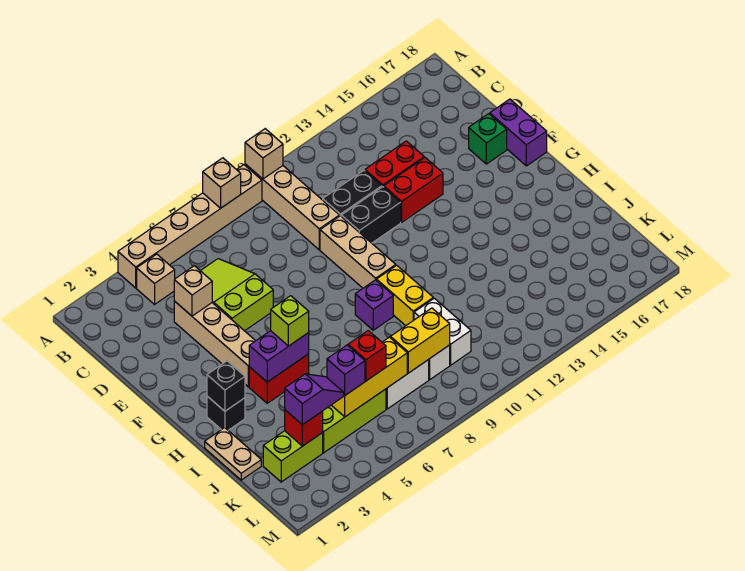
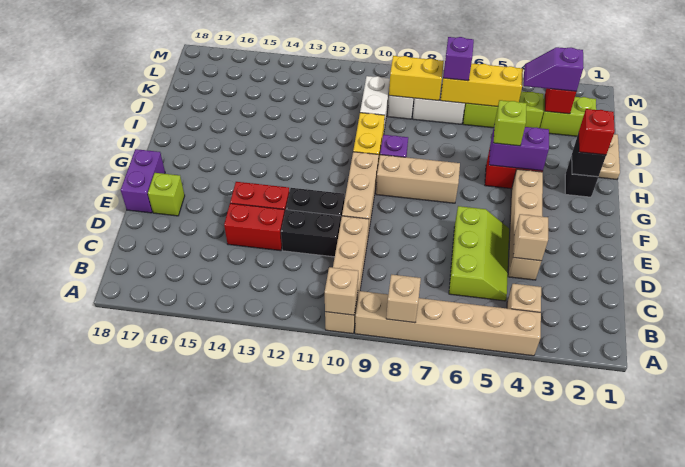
lime slope C5:E6 level 1 top E -> lime slope C5:E6 level 1 top 6
green brick E17 level 1 -> lime brick E17 level 1
none -> tan brick G7:G9 level 1
purple brick K5 level 3 -> purple brick K7 level 3
red brick K6 level 3 -> red brick H2 level 3

